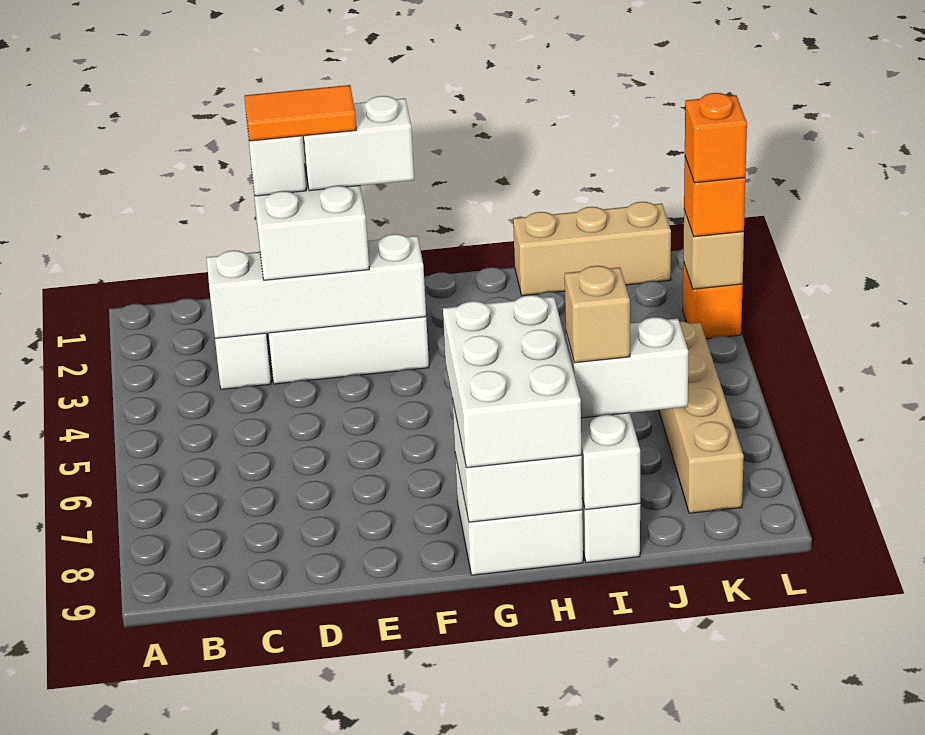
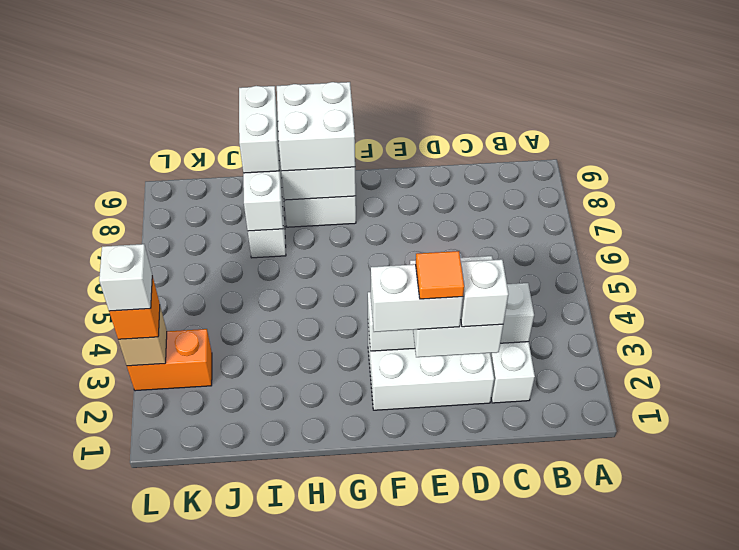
orange tile D2:E2 level 5 -> orange tile E2 level 5
white brick G7:H9 level 3 -> white brick G8:H9 level 3
tan brick I1:K1 level 1 -> none
white brick I8:J8 level 3 -> white brick I8:I9 level 3
tan brick I8 level 4 -> none
tan brick K5:K8 level 1 -> none
orange brick L3 level 1 -> orange brick K3:L3 level 1
orange brick L3 level 4 -> white brick L3 level 4

